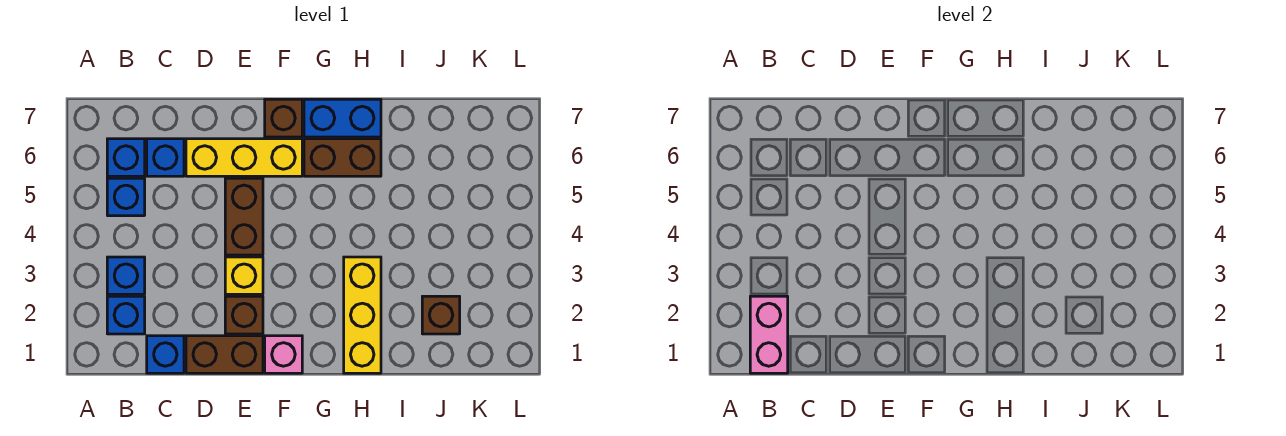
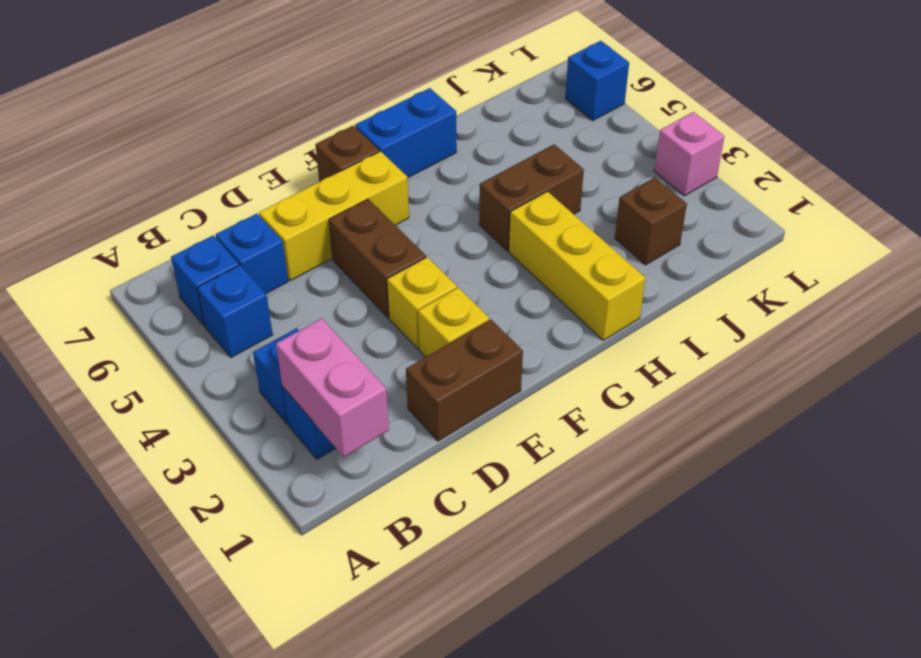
blue brick C1 level 1 -> blue brick L6 level 1
brown brick E2 level 1 -> yellow brick E2 level 1
pink brick F1 level 1 -> pink brick L3 level 1
brown brick G6:H6 level 1 -> brown brick H4:I4 level 1

